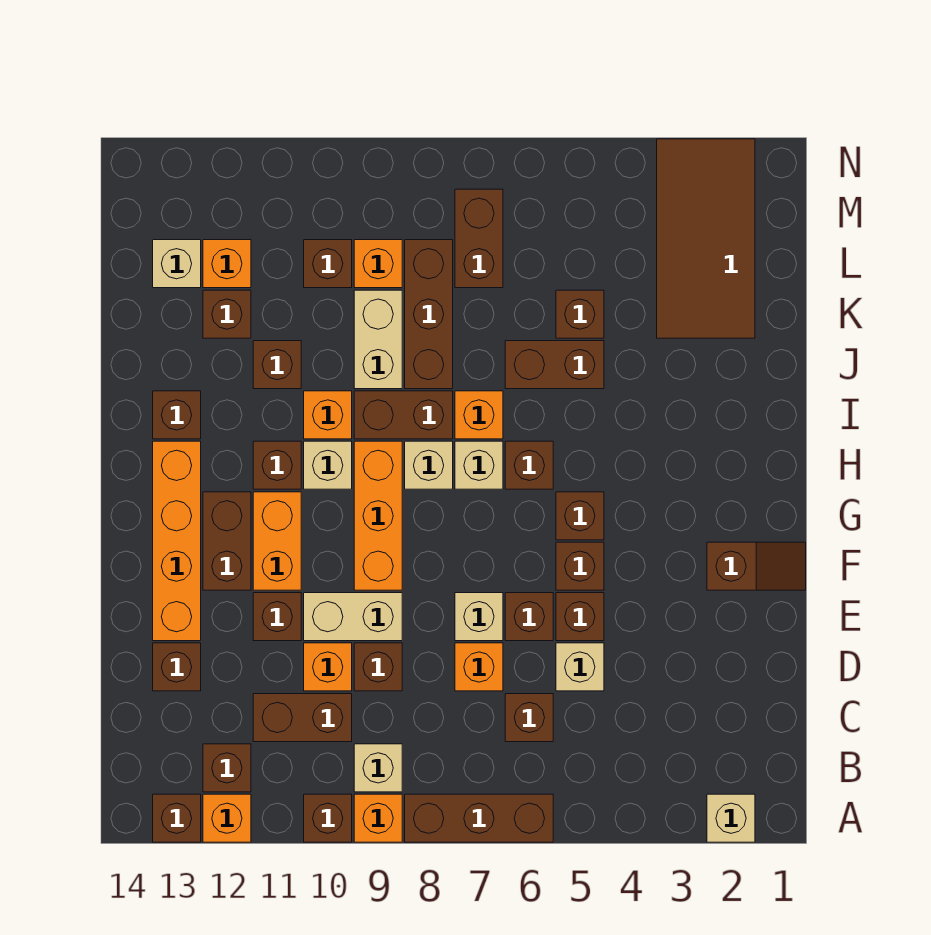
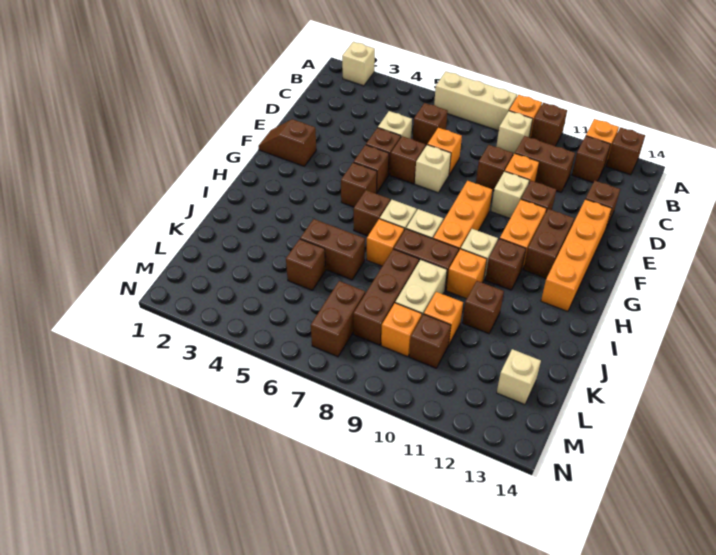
brown brick A6:A8 level 1 -> tan brick A6:A8 level 1
tan brick E9:E10 level 1 -> tan brick E10 level 1
brown brick I13 level 1 -> none
brown tile K2:N3 level 1 -> none
brown brick K12 level 1 -> none
orange brick L12 level 1 -> orange brick K10 level 1

